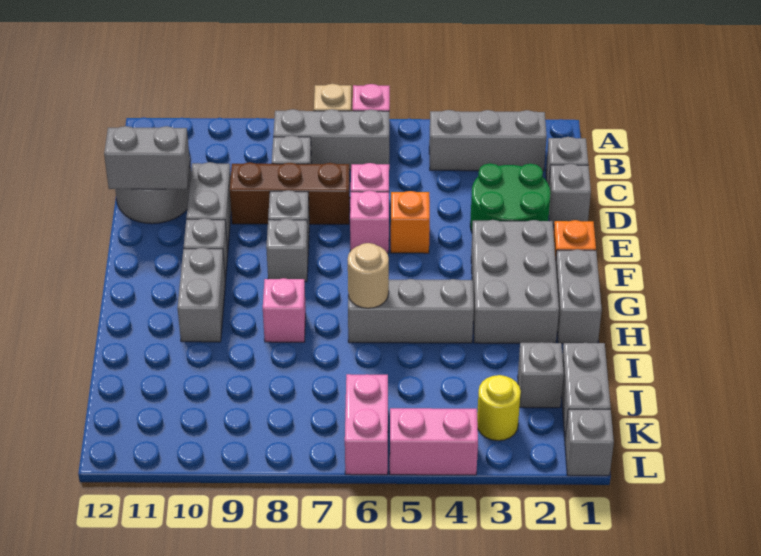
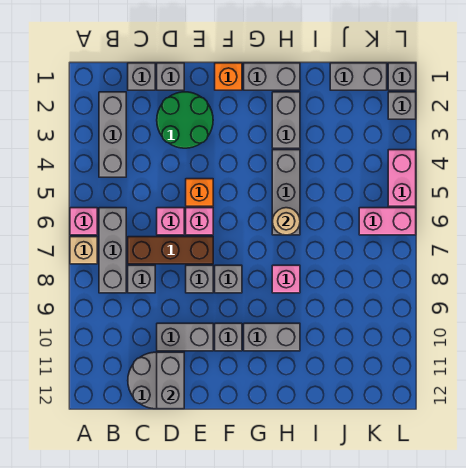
brown brick D7:D9 level 1 -> brown brick C7:E7 level 1
grey brick F2:H3 level 1 -> grey brick H2:H3 level 1
grey brick J2 level 1 -> grey brick L2 level 1
yellow round brick K3 level 1 -> none

